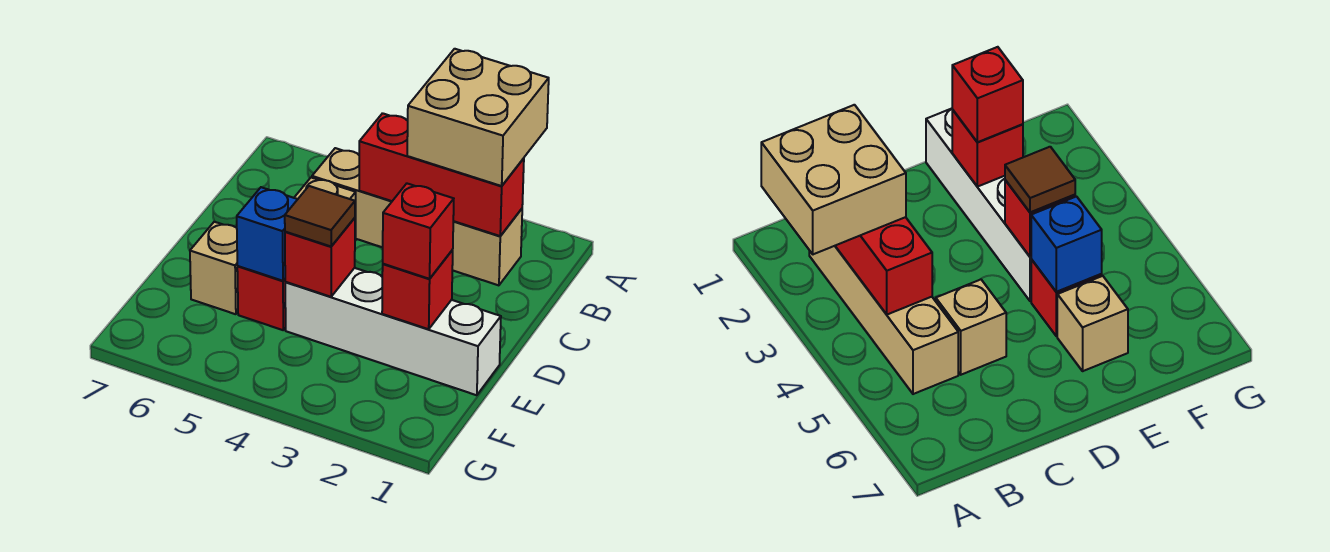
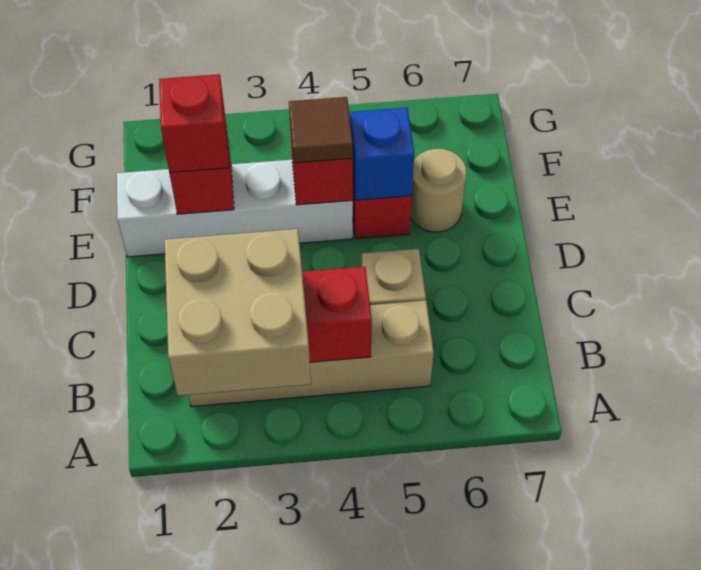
tan brick E6 level 1 -> tan round brick E6 level 1

